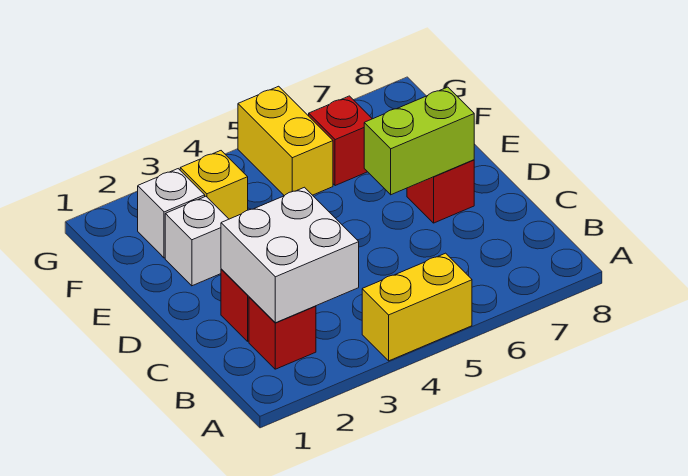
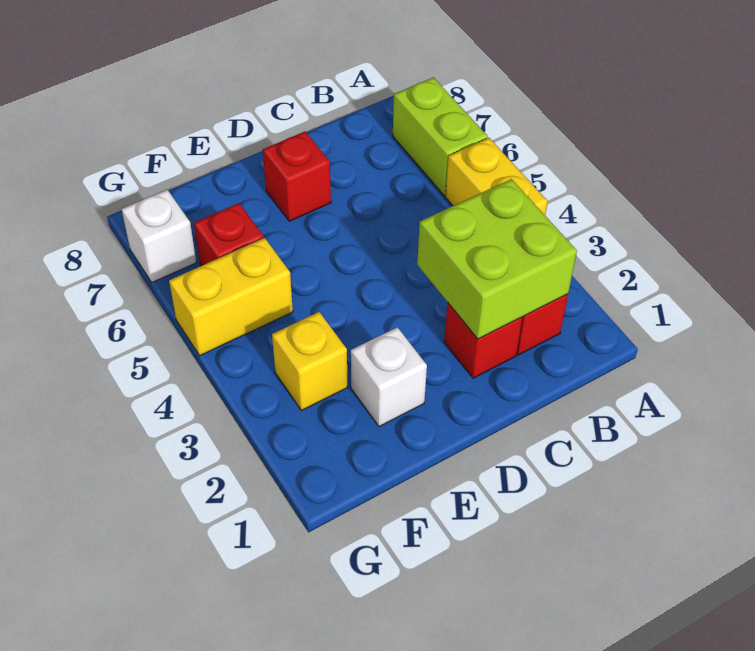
white brick B2:C3 level 2 -> lime brick B2:C3 level 2
lime brick D6:D7 level 2 -> lime brick A6:A7 level 1
white brick F2 level 1 -> white brick G7 level 1

